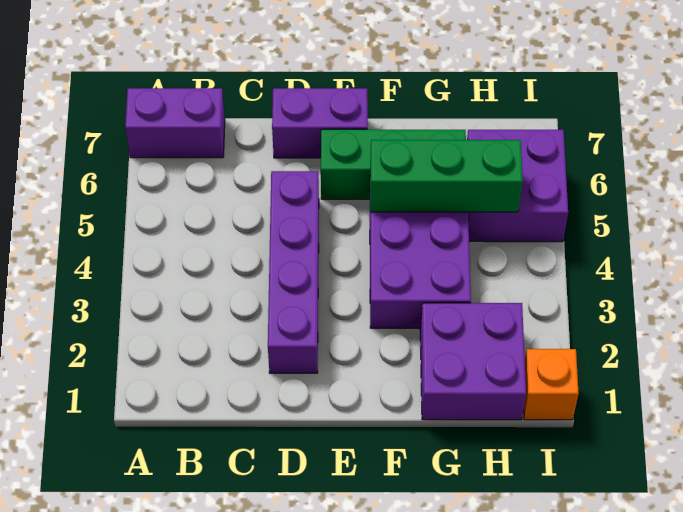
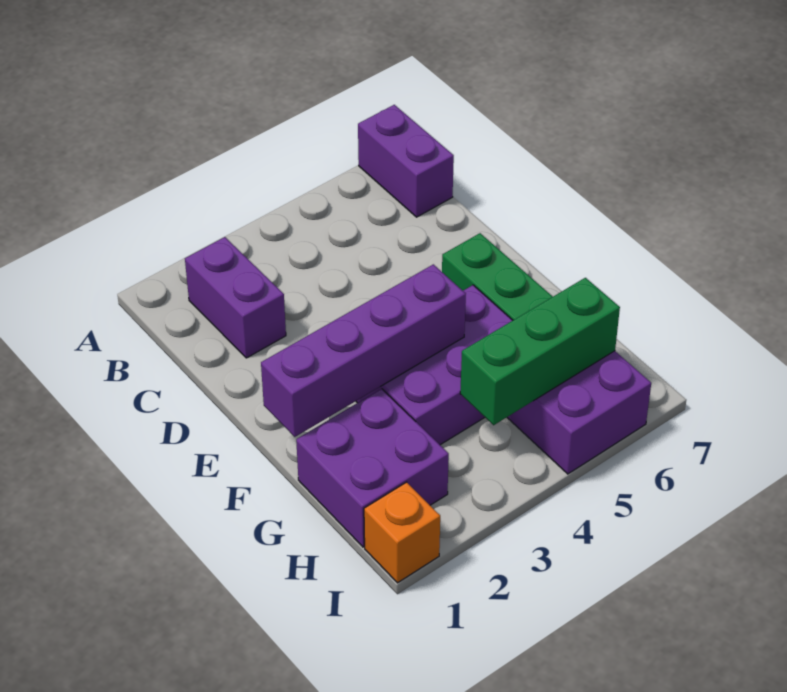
purple brick D2:D5 level 1 -> purple brick F1:F4 level 2
purple brick D7:E7 level 1 -> purple brick B2:C2 level 1
green brick F5:H5 level 2 -> green brick H4:H6 level 2

